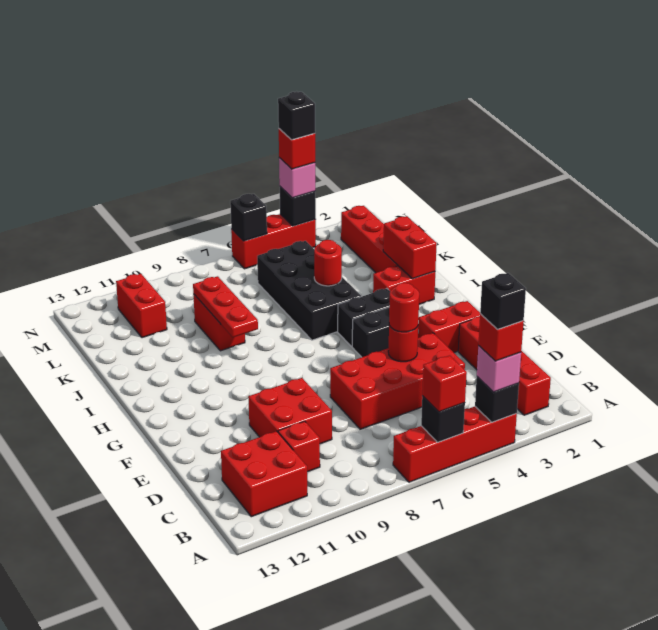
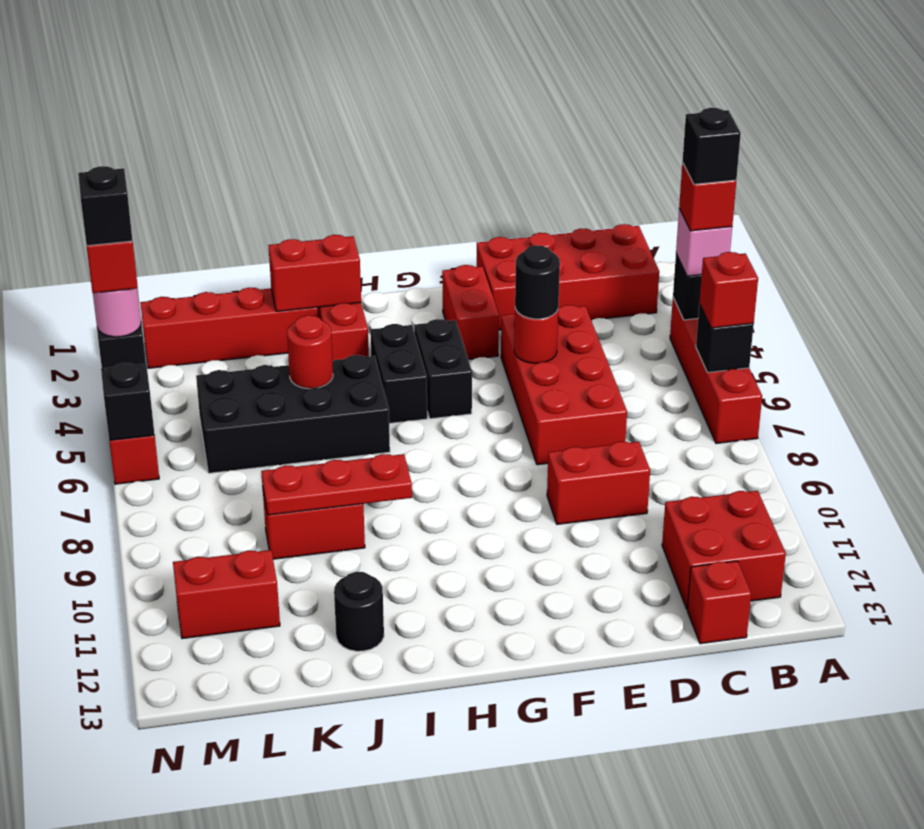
red brick B2:E2 level 1 -> red brick B1:E2 level 1
red brick C10 level 1 -> red brick C13 level 1
red brick D9:E10 level 1 -> red brick D9:E9 level 1
red round brick E5 level 3 -> black round brick E5 level 3
none -> black round brick J12 level 1
pink brick N4 level 3 -> pink round brick N4 level 3

